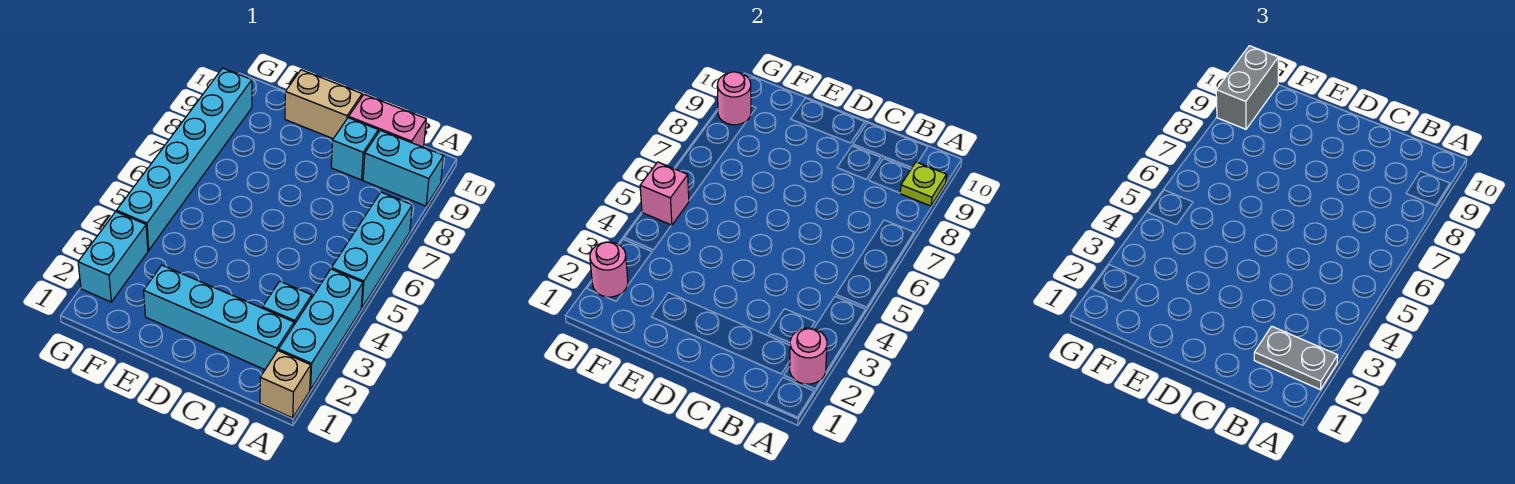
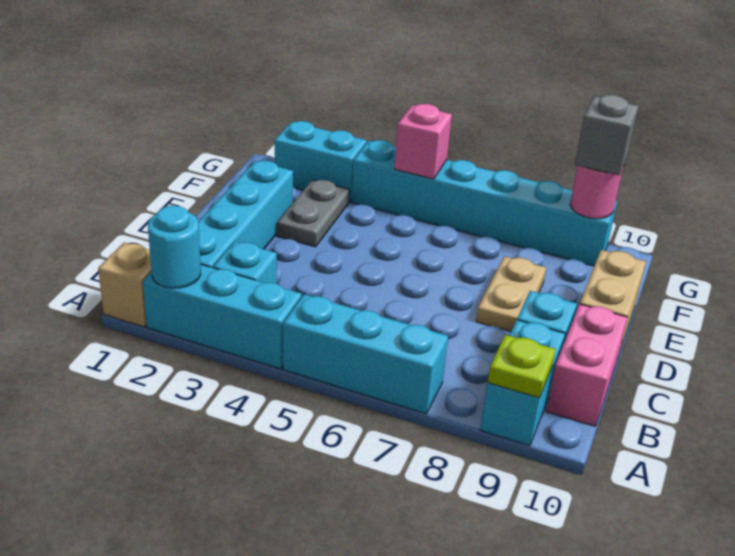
pink round brick A2 level 2 -> cyan round brick A2 level 2
grey plate A2:B2 level 3 -> grey plate E3:F3 level 1
none -> tan plate D8:E8 level 1
pink round brick G2 level 2 -> none
grey brick G9:G10 level 3 -> grey brick G9 level 3

